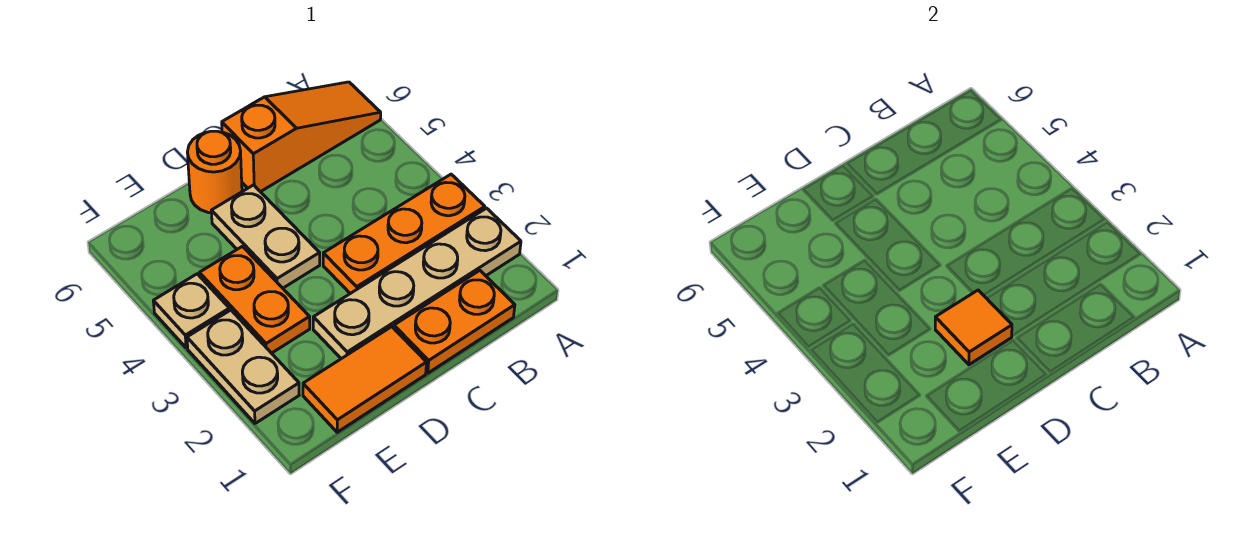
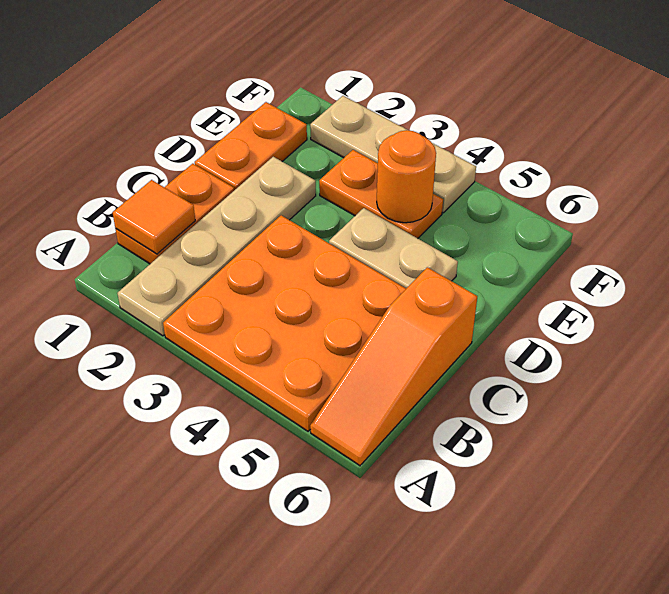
orange plate A3:C3 level 1 -> orange plate A3:C5 level 1
orange tile D1:E1 level 1 -> orange plate D1:E1 level 1
orange tile D2 level 2 -> orange tile B1 level 2
orange round brick D6 level 1 -> orange round brick E4 level 2

